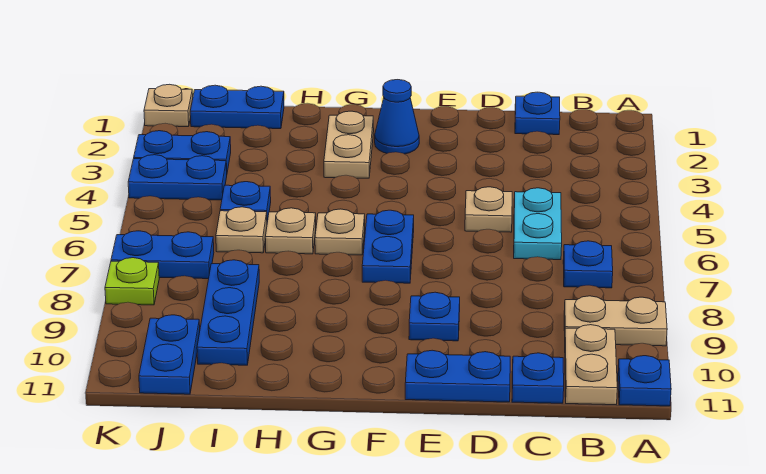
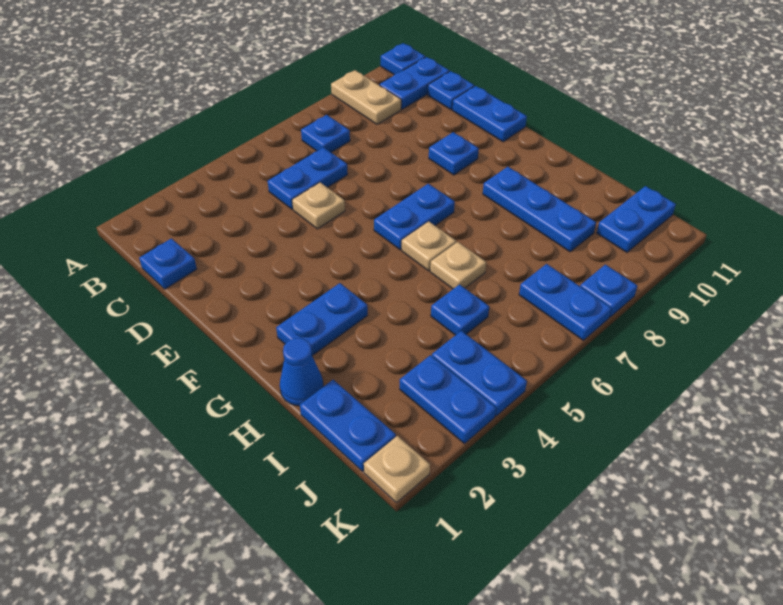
tan plate B10:B11 level 1 -> blue plate B10:B11 level 1
cyan plate C5:C6 level 1 -> blue plate C5:C6 level 1
blue cone F2 level 1 -> blue cone H1 level 1
tan plate G2:G3 level 1 -> blue plate G2:G3 level 1
tan plate I6 level 1 -> none
blue plate I8:I10 level 1 -> blue plate G9:I9 level 1
lime plate K8 level 1 -> blue plate K8 level 1

